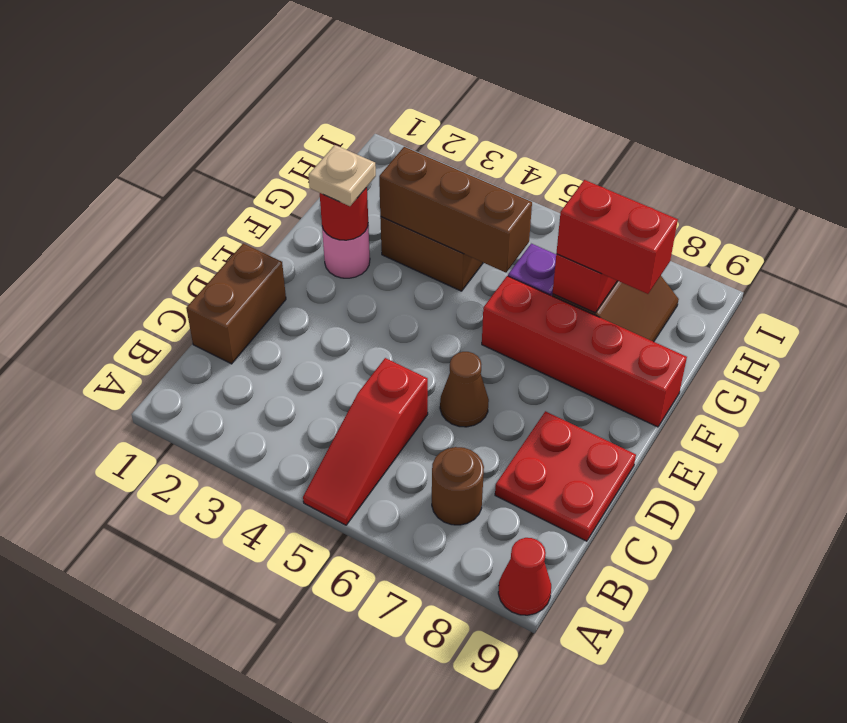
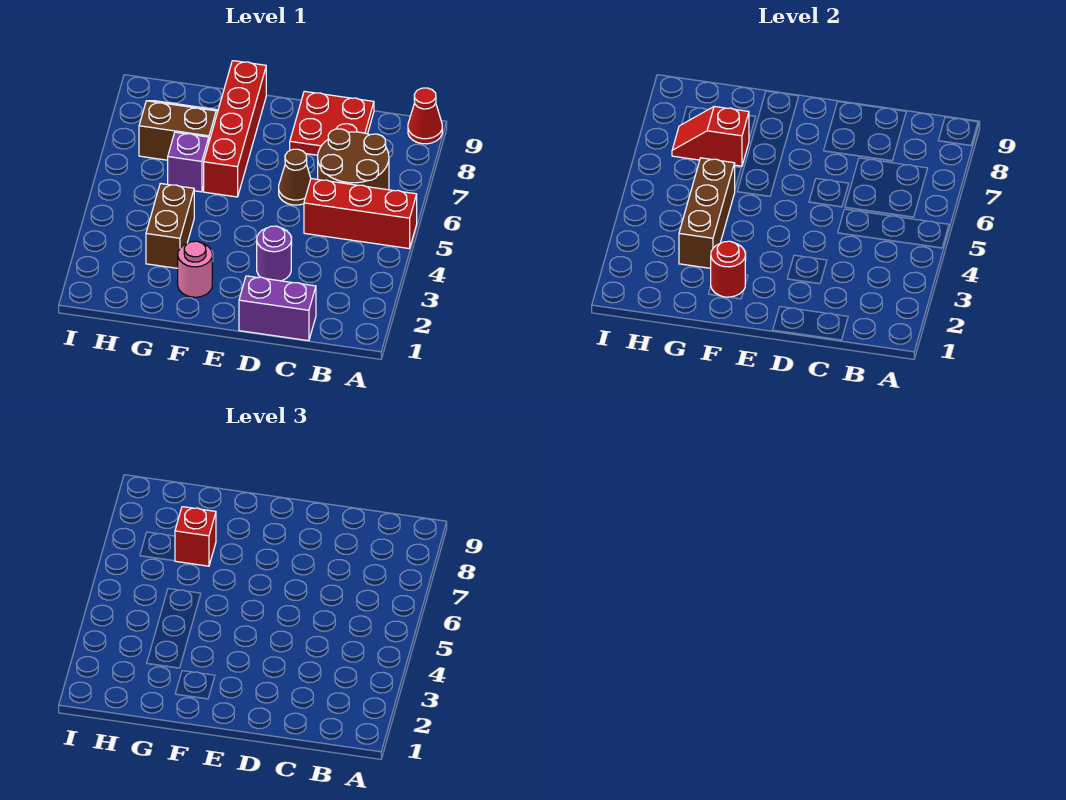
red slope A5:C5 level 1 top C -> red brick A5:C5 level 1
brown round brick B7 level 1 -> brown round brick B6:C7 level 1
brown brick C1:D1 level 1 -> purple brick C1:D1 level 1
none -> purple round brick D3 level 1
tan plate F2 level 3 -> none
red brick G7:G8 level 3 -> red brick G7 level 3

